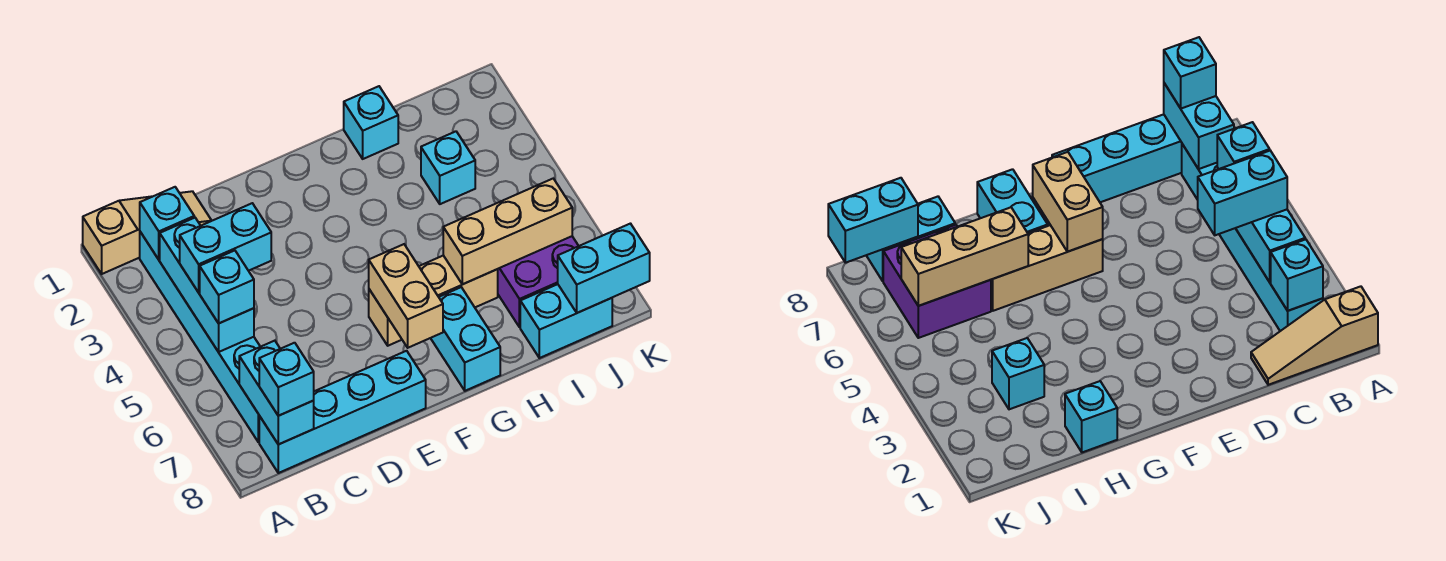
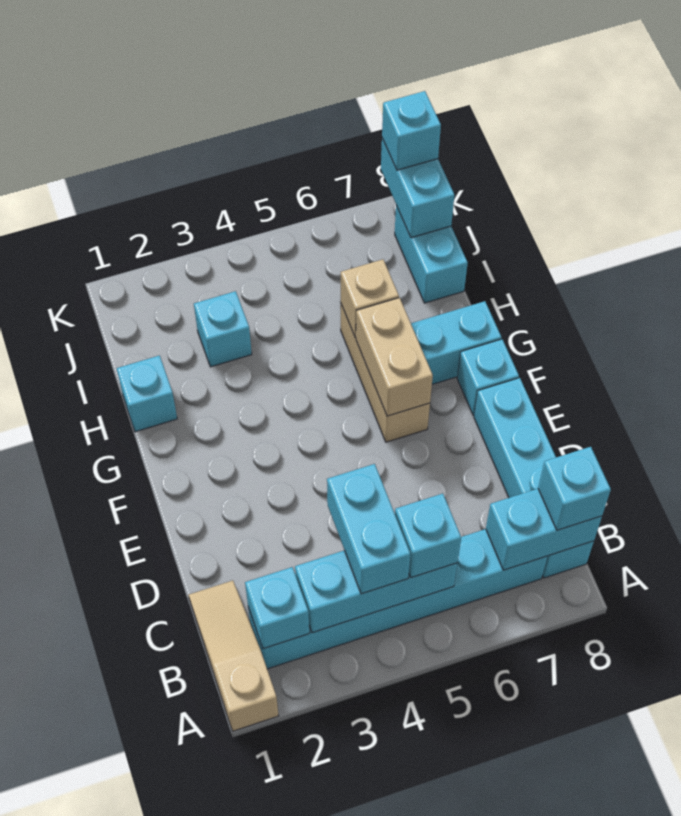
tan brick F6:F7 level 2 -> tan brick F6:G6 level 2
none -> cyan brick F8 level 1
tan brick H6:J6 level 2 -> tan brick H6 level 2
purple brick I6:J7 level 1 -> none
none -> cyan brick K8 level 3

